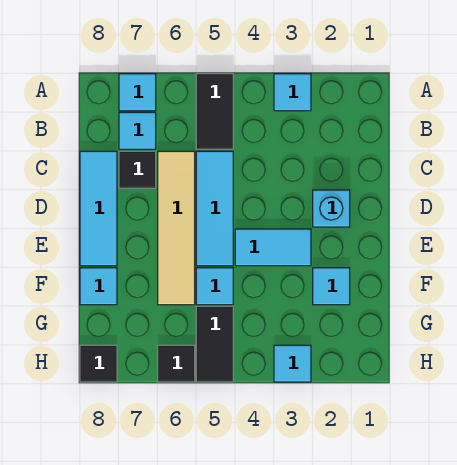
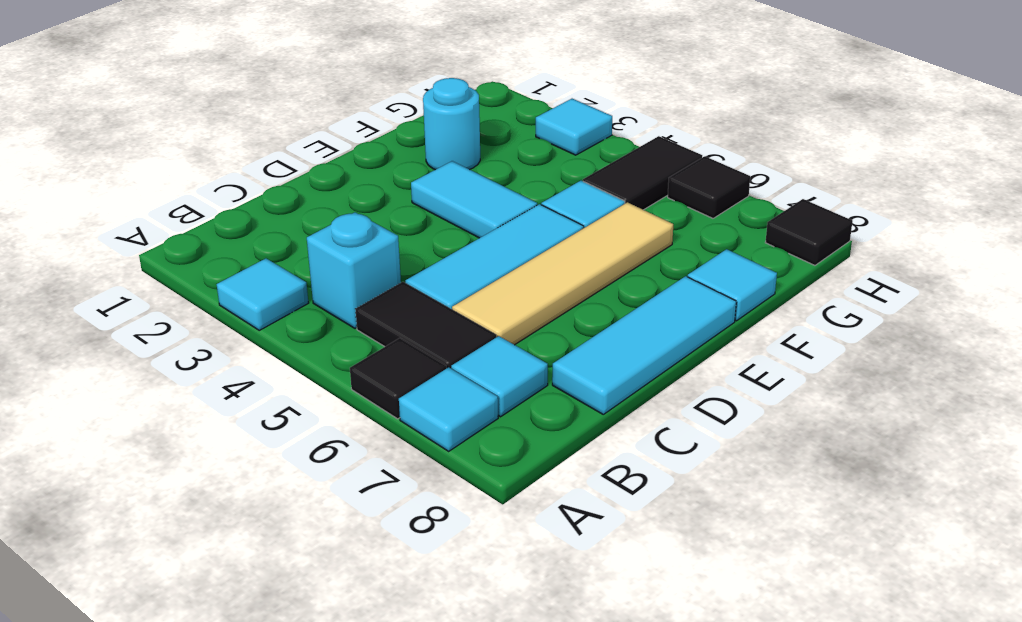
black tile A5:B5 level 1 -> black tile B5:B6 level 1
black tile C7 level 1 -> black tile A6 level 1
cyan brick D2 level 1 -> cyan brick B4 level 1
cyan tile F2 level 1 -> cyan round brick F2 level 1

